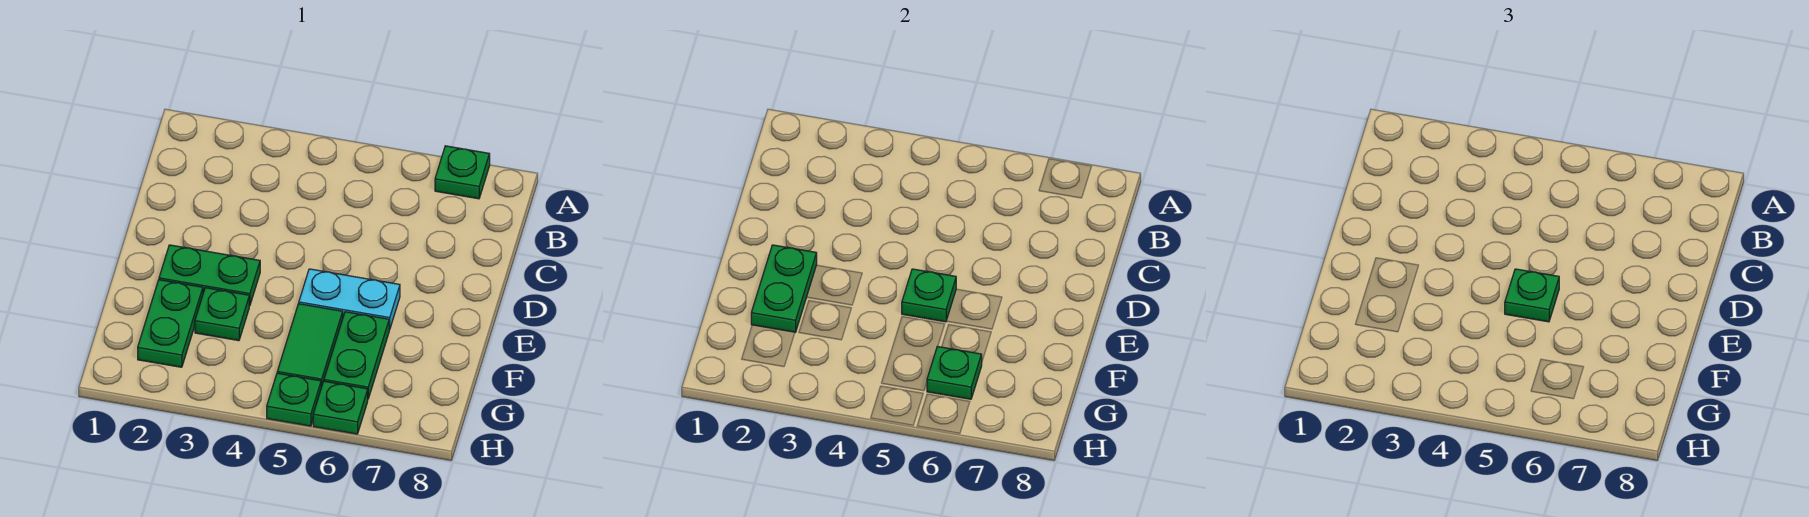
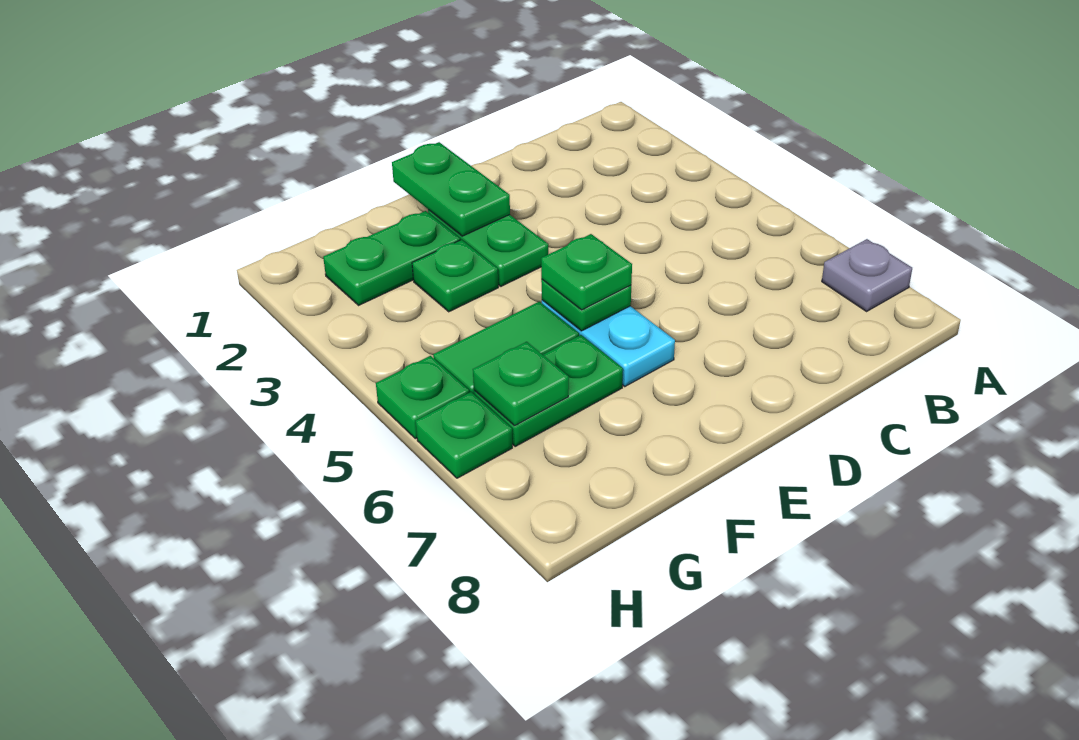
green plate A7 level 1 -> grey plate A7 level 1
green plate E2:F2 level 2 -> green plate E1:E2 level 2

